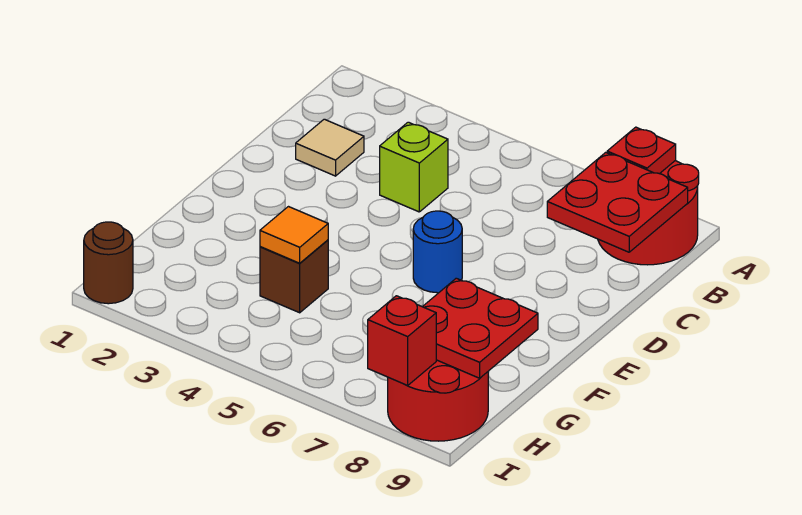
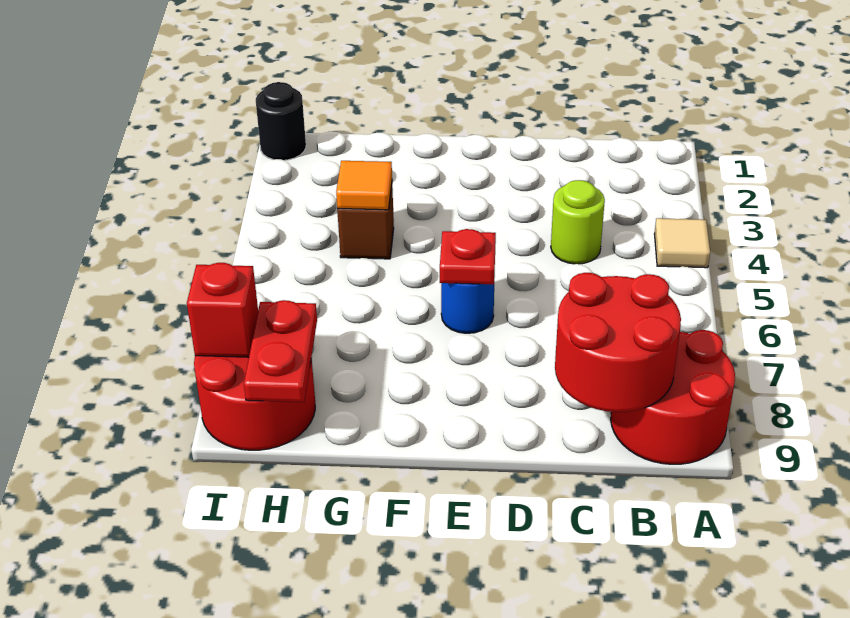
red plate A8 level 2 -> red plate E6 level 2
red plate B8:C9 level 2 -> red round brick B8:C9 level 2
tan tile C2 level 1 -> tan tile A4 level 1
lime brick C4 level 1 -> lime round brick C4 level 1
red plate G8:H9 level 2 -> red plate H8:H9 level 2
brown round brick I1 level 1 -> black round brick I1 level 1

